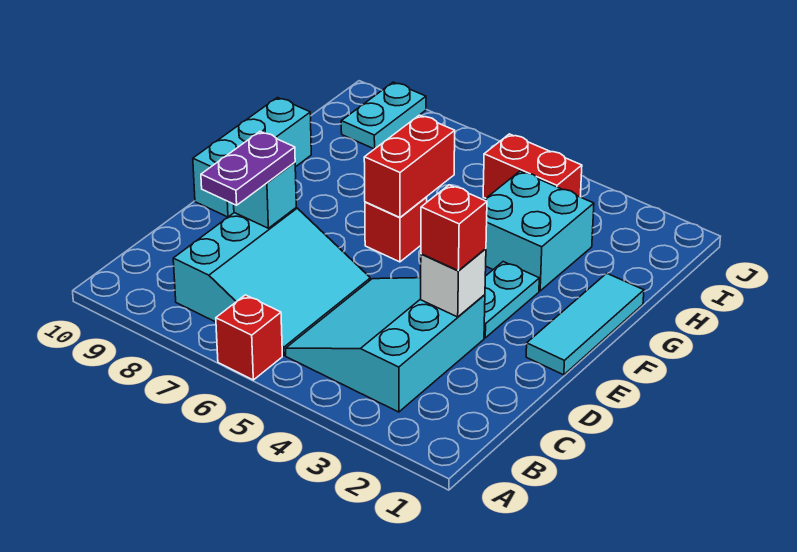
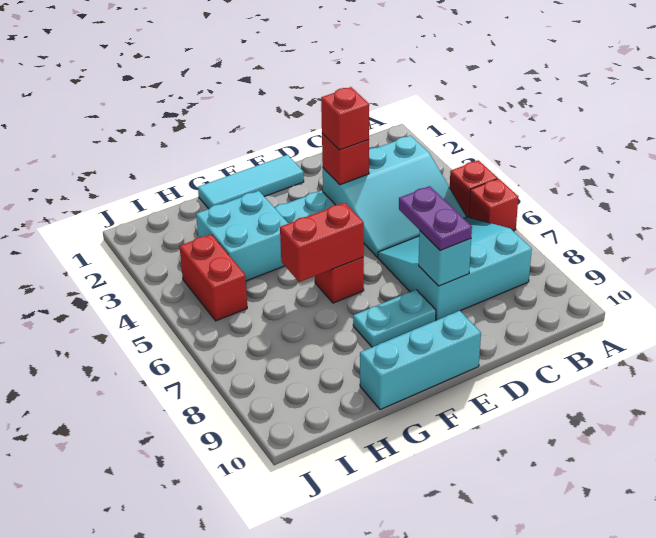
none -> red brick A5 level 1
purple plate C8:D8 level 3 -> purple plate D7:D8 level 3
white brick D3 level 2 -> red brick D3 level 2
cyan plate I9:J9 level 1 -> cyan plate E8:F8 level 1

